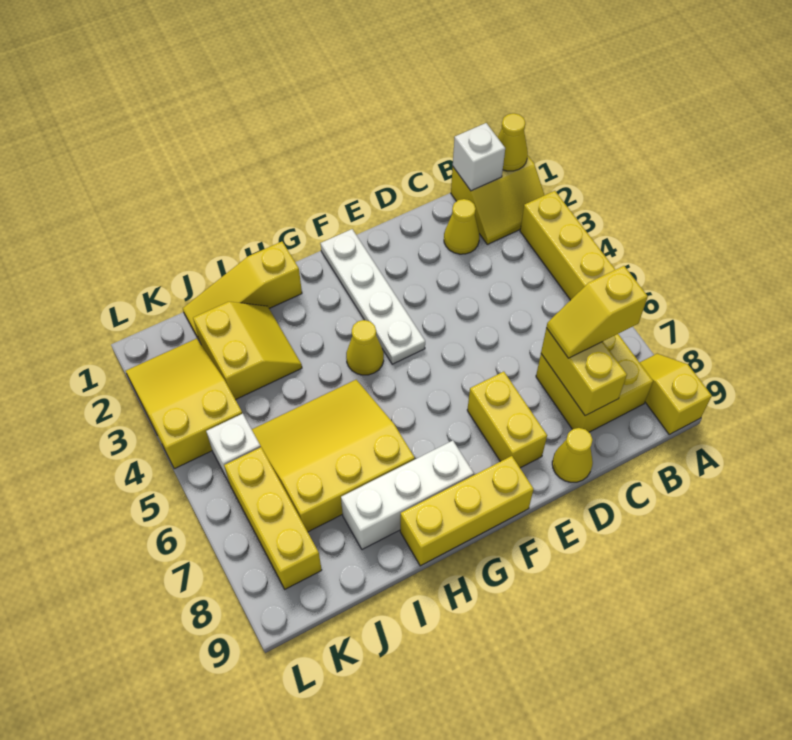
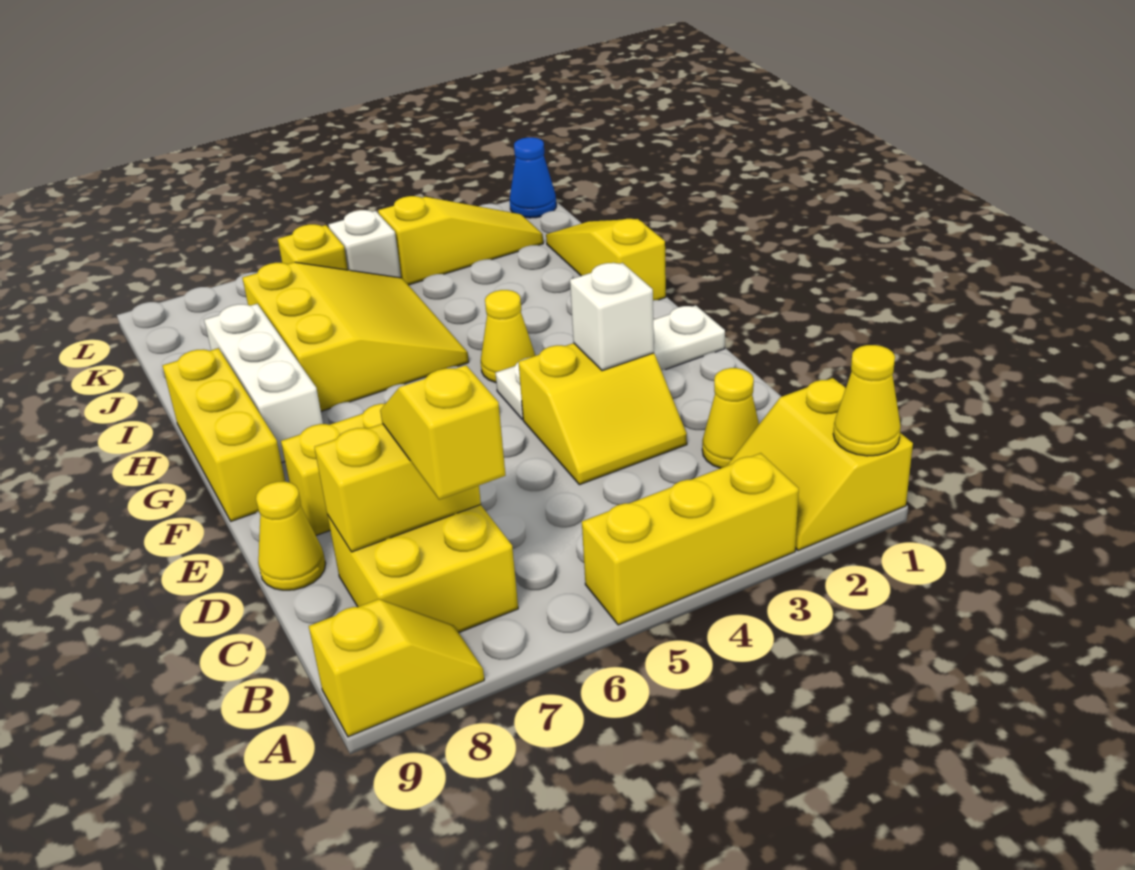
white brick B1 level 2 -> white brick E3 level 2
yellow slope I2:J3 level 1 top J -> yellow slope D3:E4 level 1 top E
yellow slope K2:L4 level 1 top 4 -> yellow slope K2:K4 level 1 top 4
yellow brick K6:K8 level 1 -> yellow brick K6 level 1
none -> blue cone L1 level 1

